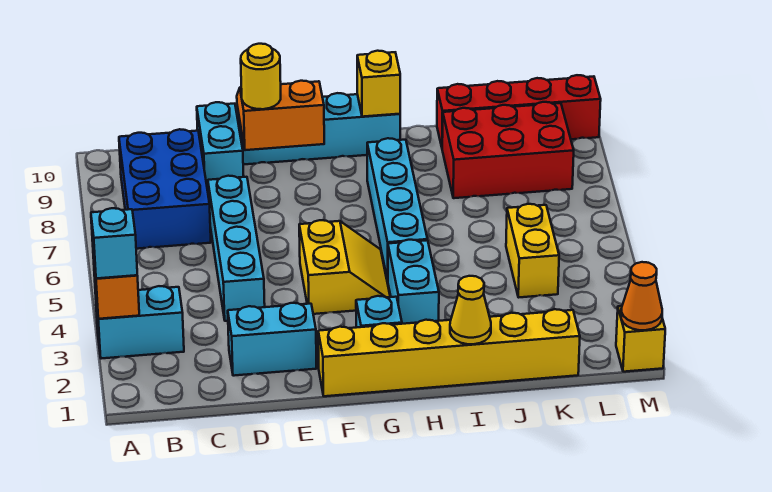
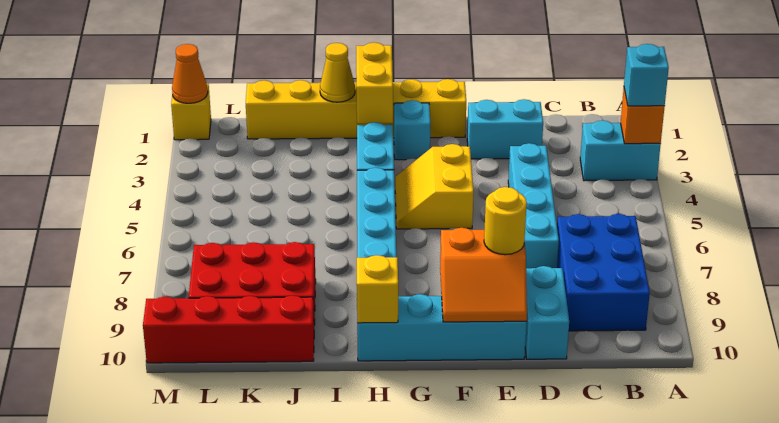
yellow brick K4:K5 level 1 -> yellow brick H1:H2 level 2

